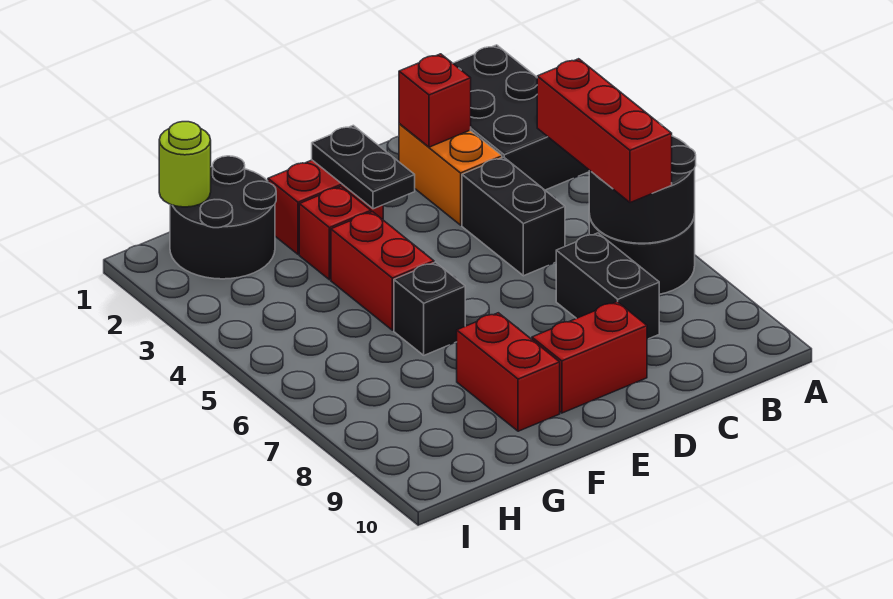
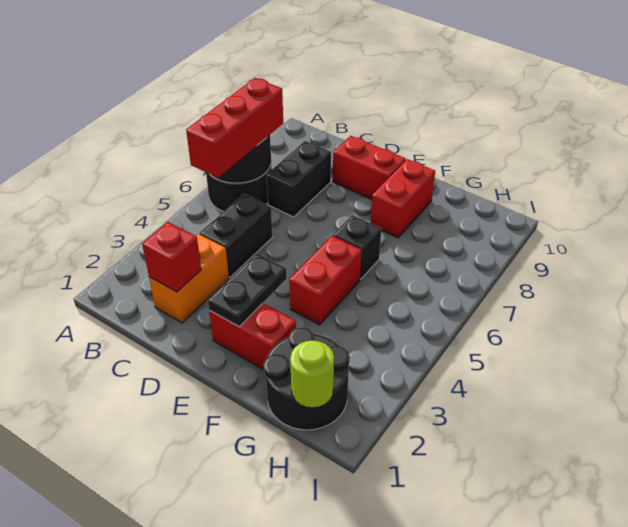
black brick A1:B3 level 1 -> none
red brick F3 level 1 -> none

